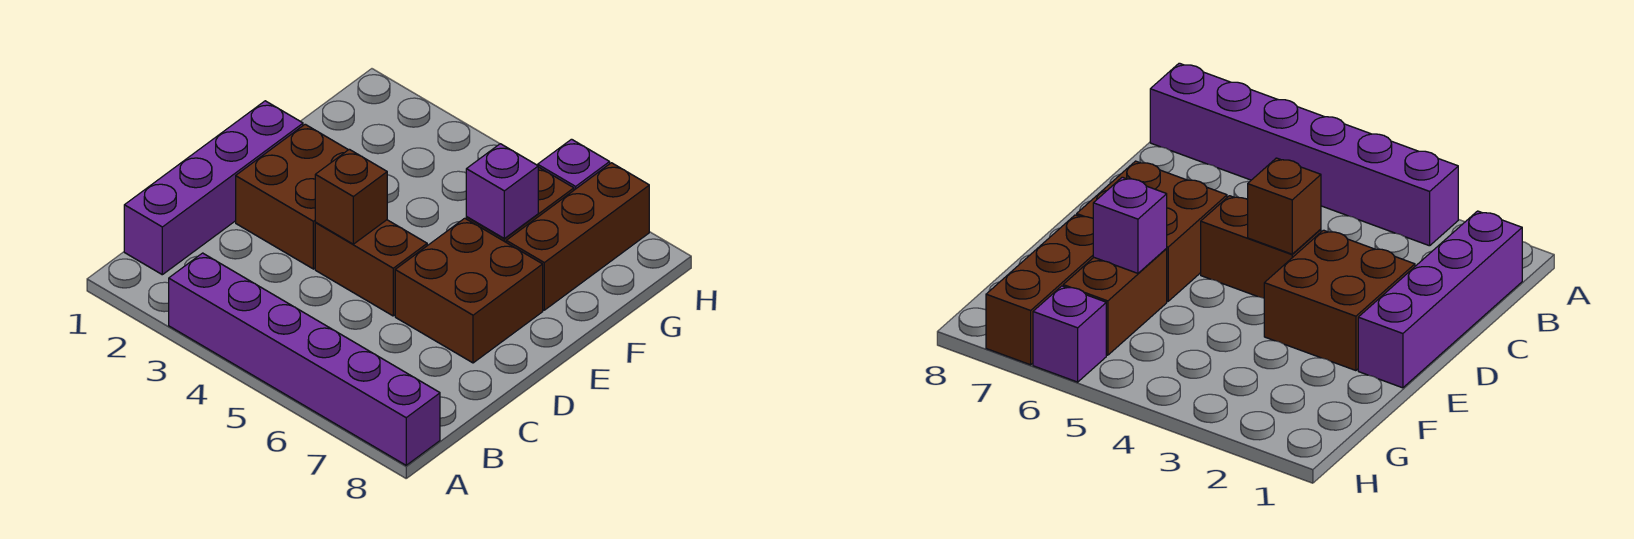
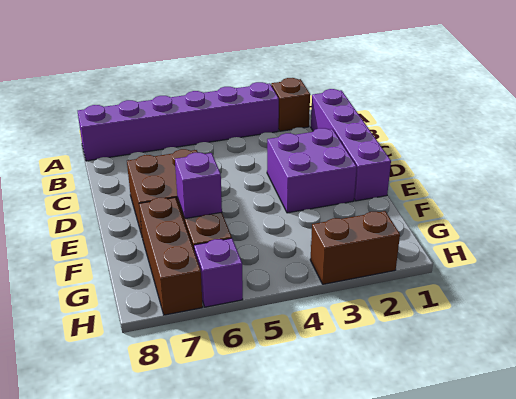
brown brick D2:E3 level 1 -> purple brick D2:E3 level 1
brown brick D4:D5 level 1 -> brown brick H2:H3 level 1
brown brick D4 level 2 -> brown brick A2 level 1

